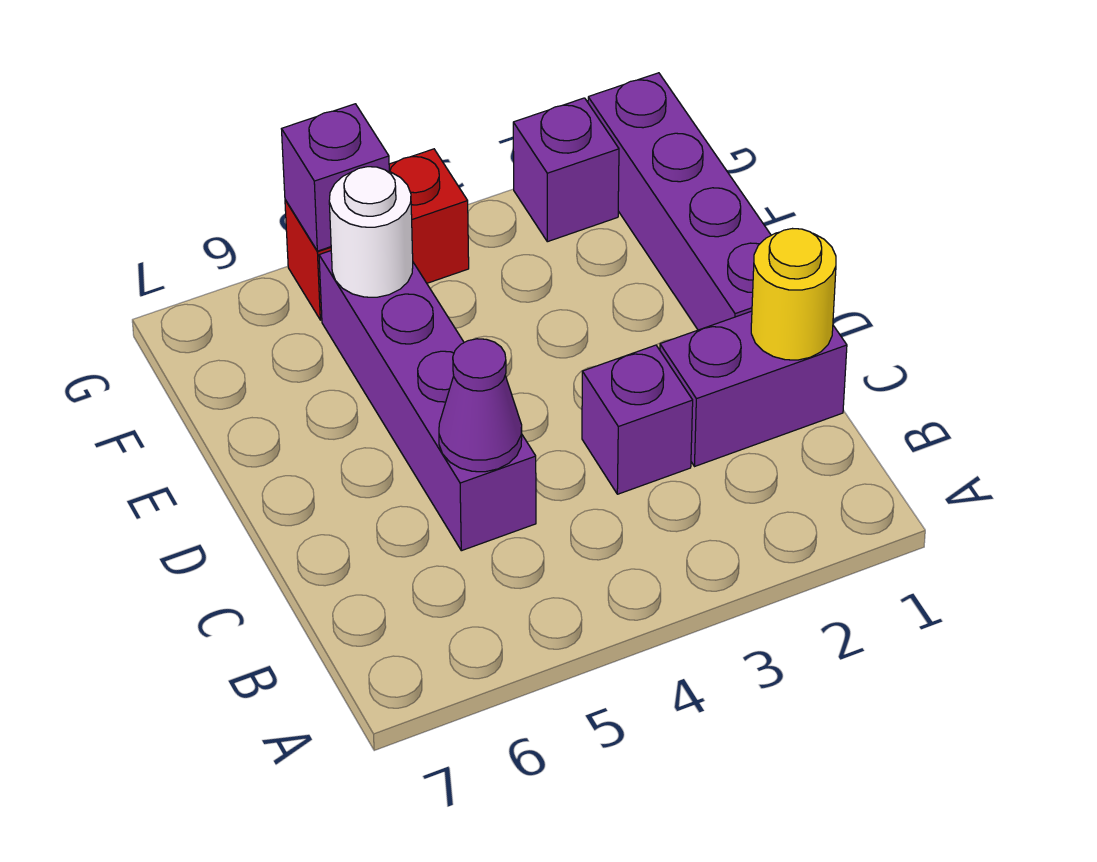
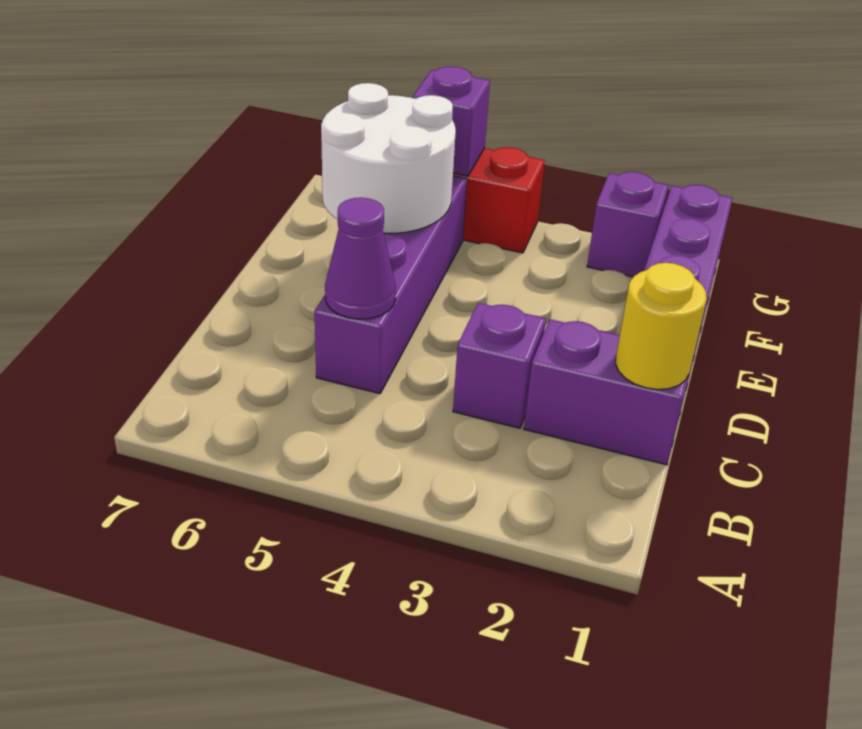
white round brick F5 level 2 -> white round brick E5:F6 level 2

